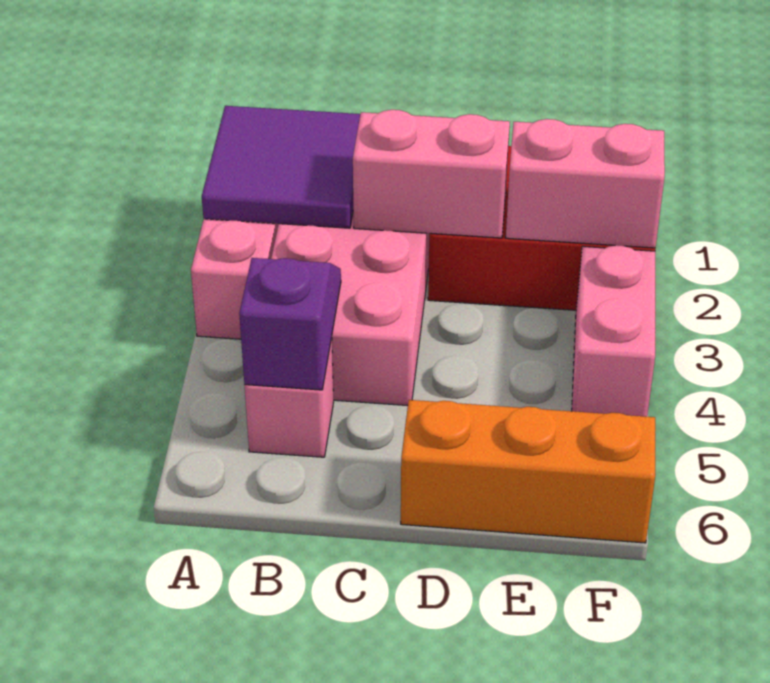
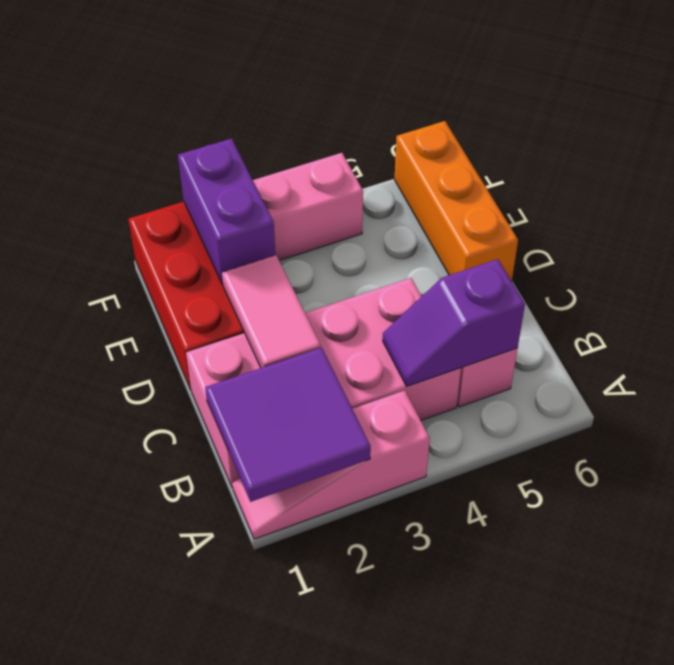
pink brick C2:D2 level 2 -> pink tile C2:D2 level 2
pink brick E2:F2 level 2 -> purple brick E2:F2 level 2

